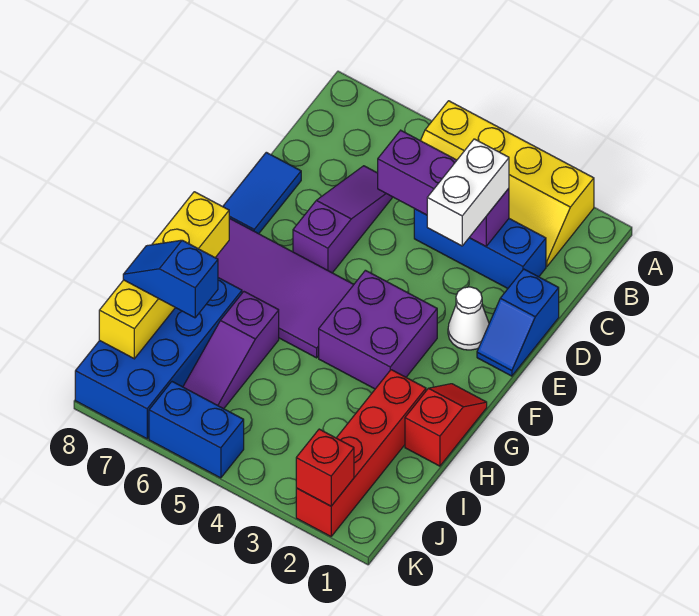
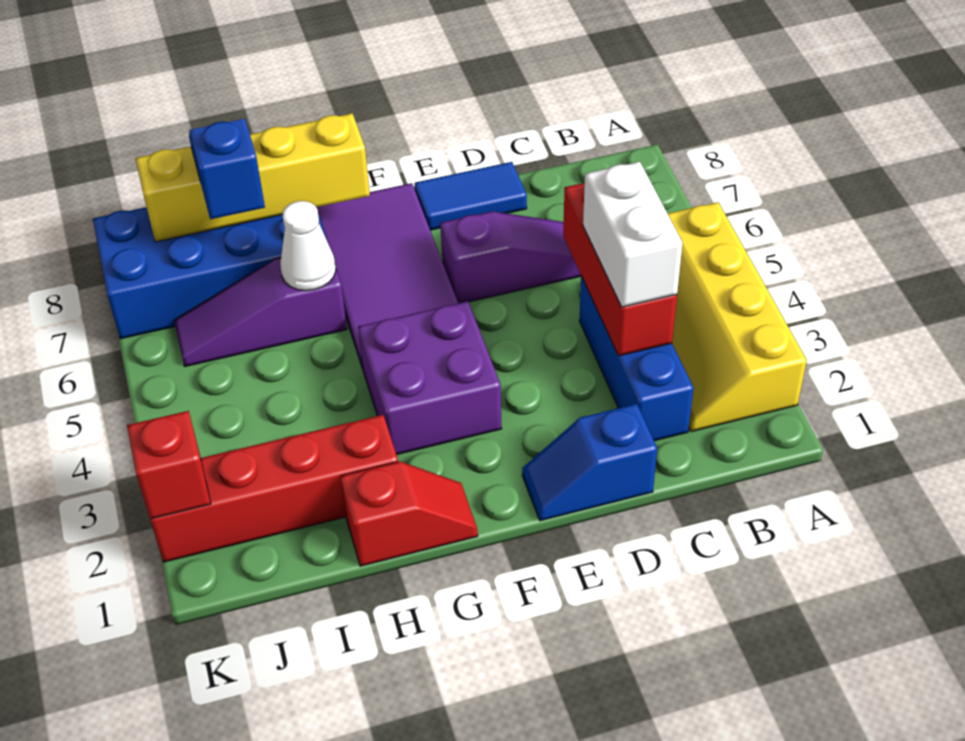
purple brick C3:C5 level 2 -> red brick C3:C5 level 2
white brick C3:D3 level 3 -> white brick C3:C4 level 3
white cone E2 level 1 -> white cone H6 level 2
blue brick K5:K6 level 1 -> none

